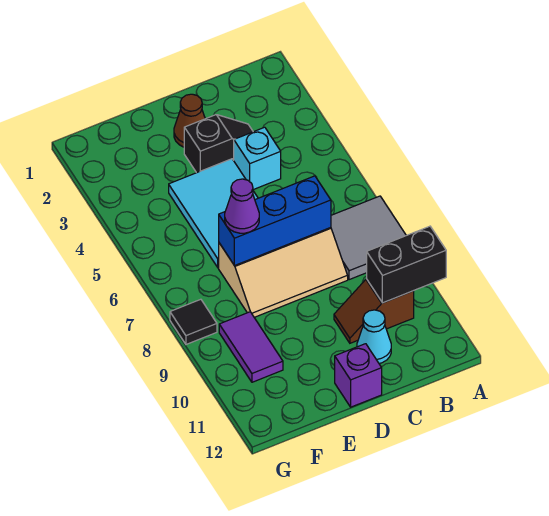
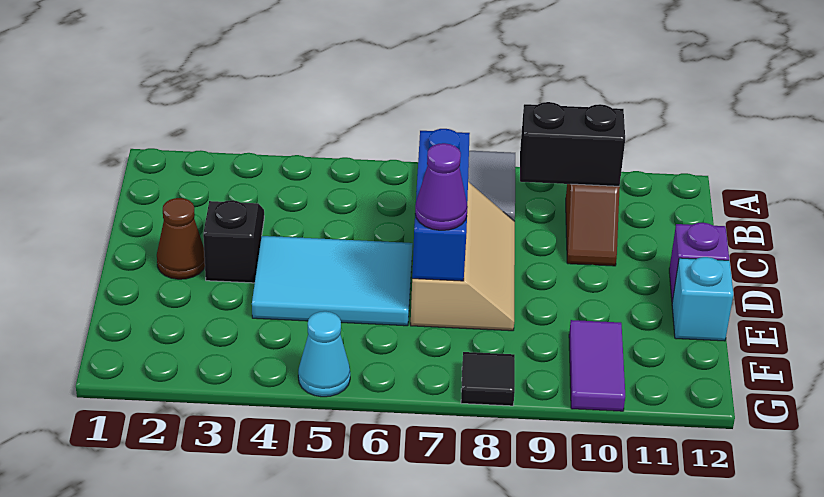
black brick A10:B10 level 2 -> black brick B9:B10 level 2
cyan brick C4 level 1 -> cyan brick E12 level 1
cyan cone C11 level 1 -> cyan cone G5 level 1
purple tile F9:F10 level 1 -> purple tile F10:G10 level 1

